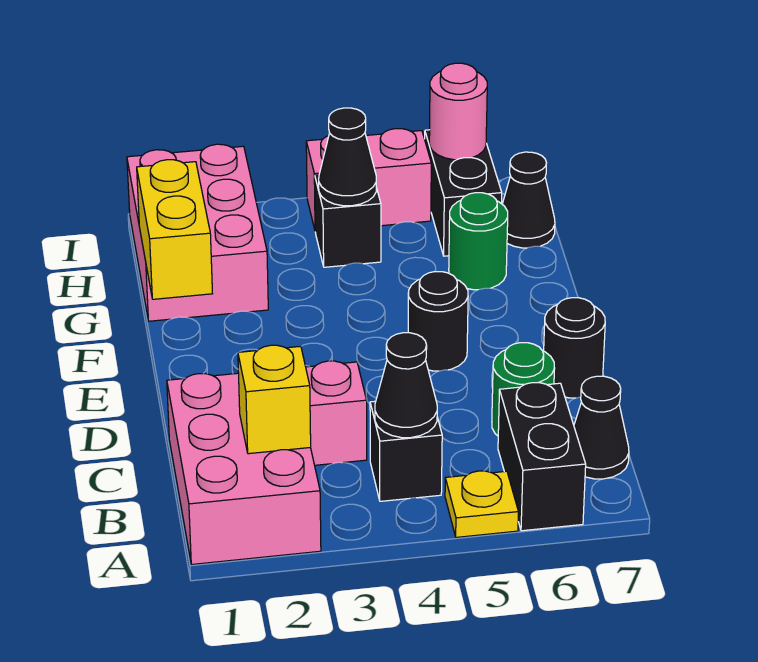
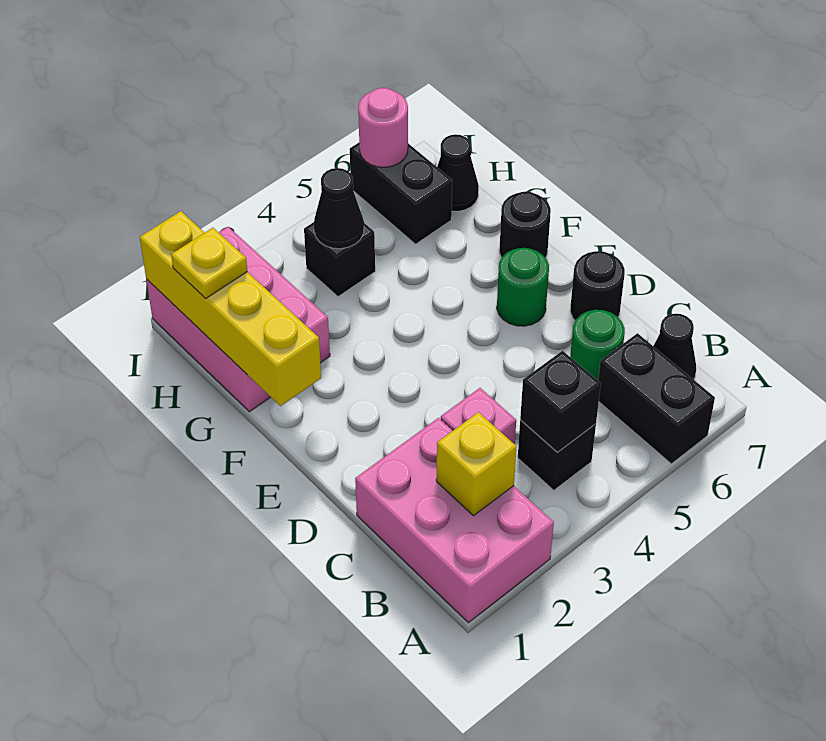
yellow plate A5 level 1 -> yellow plate H1 level 3
black cone B4 level 2 -> black brick B4 level 2
black round brick E5 level 1 -> black round brick F7 level 1
yellow brick F1:G1 level 2 -> yellow brick F1:I1 level 2
green round brick G6 level 1 -> green round brick E6 level 1
pink brick I4:I5 level 1 -> none

